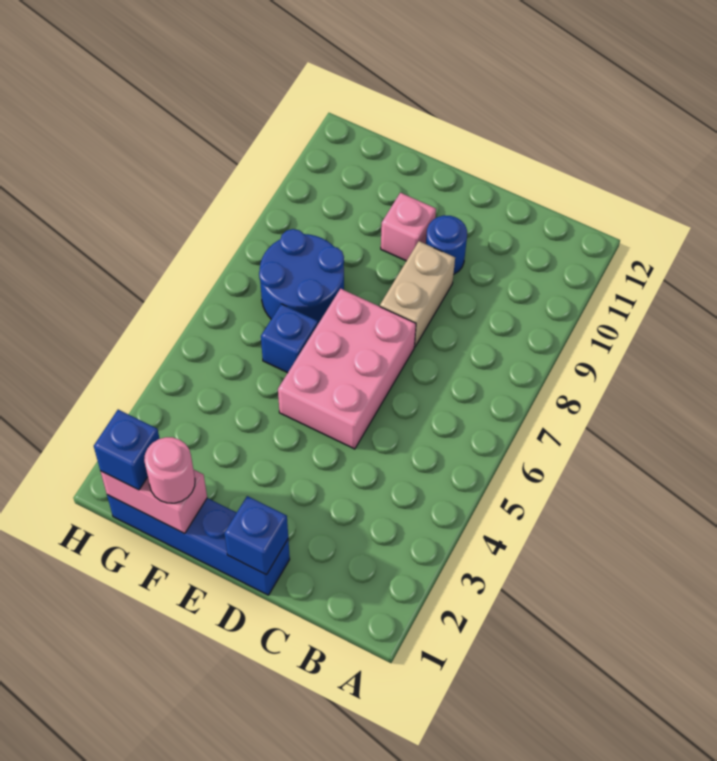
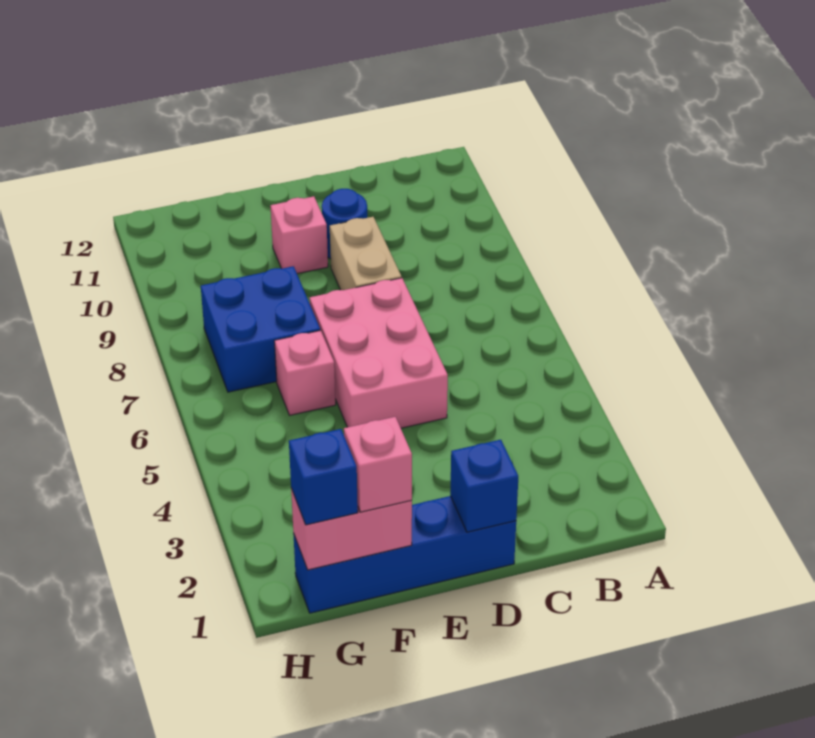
pink round brick F1 level 3 -> pink brick F1 level 3
blue brick F6 level 1 -> pink brick F6 level 1
blue round brick F7:G8 level 1 -> blue brick F7:G8 level 1

